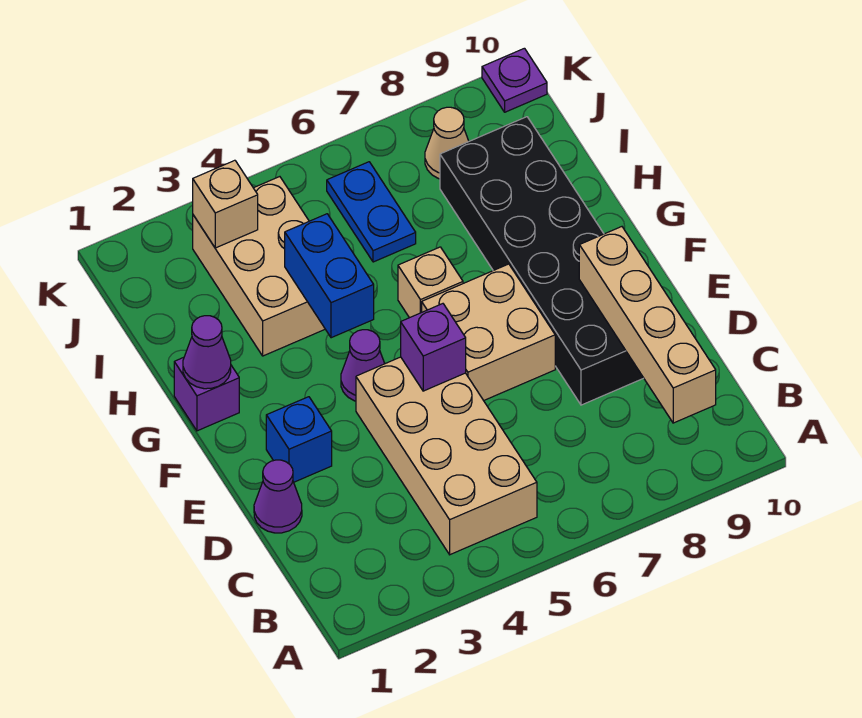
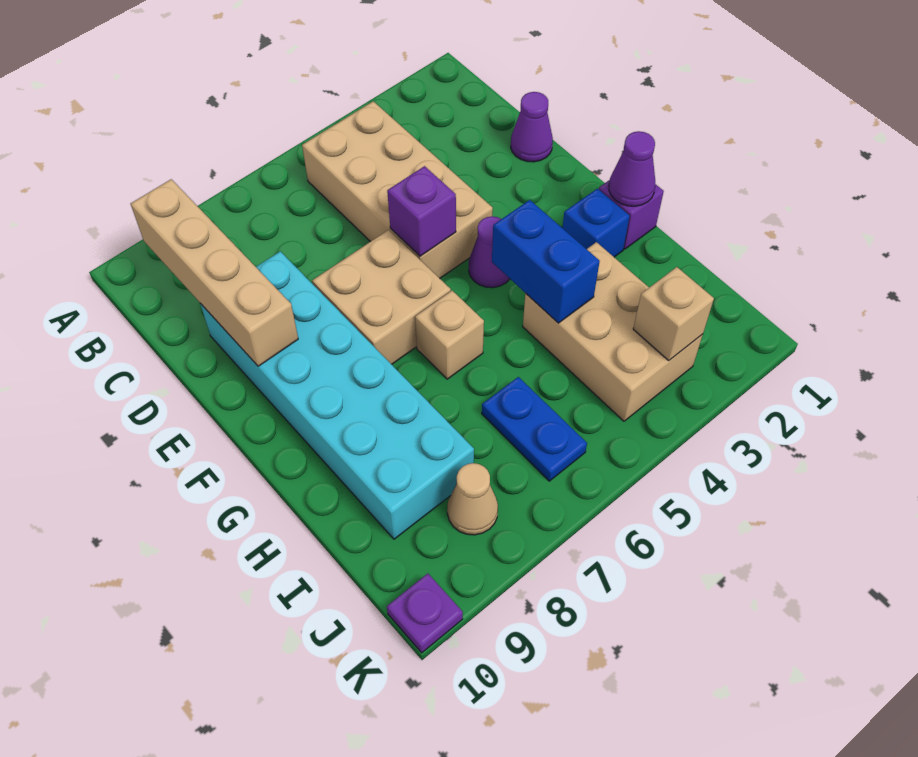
black brick D8:I9 level 1 -> cyan brick D8:I9 level 1
blue brick E2 level 1 -> blue brick G2 level 1

